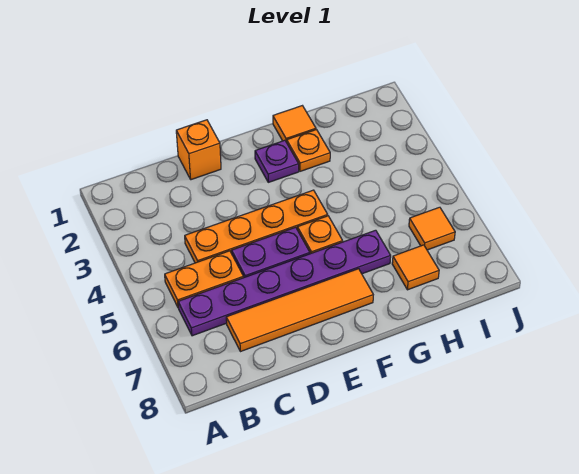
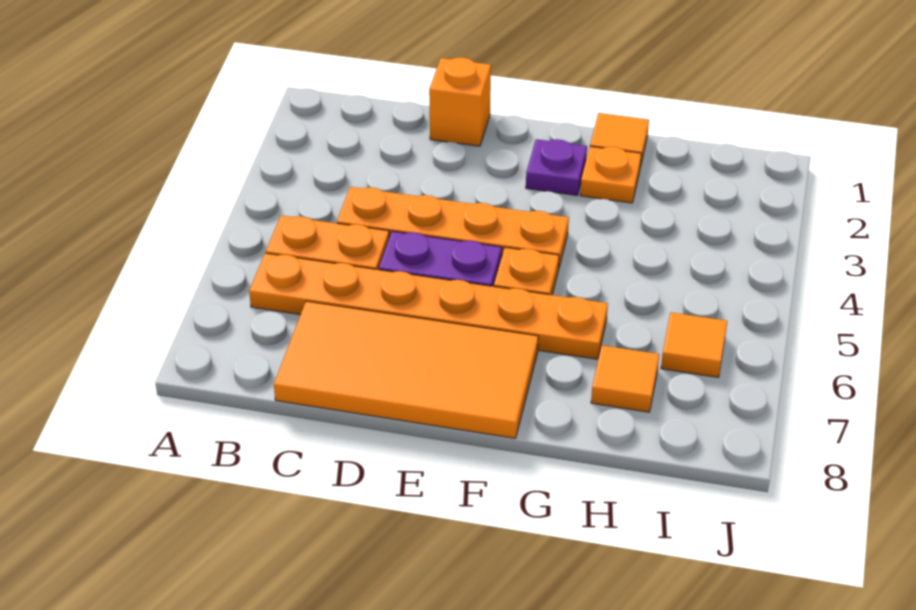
purple plate B6:G6 level 1 -> orange plate B6:G6 level 1
orange tile C7:F7 level 1 -> orange tile C7:F8 level 1

